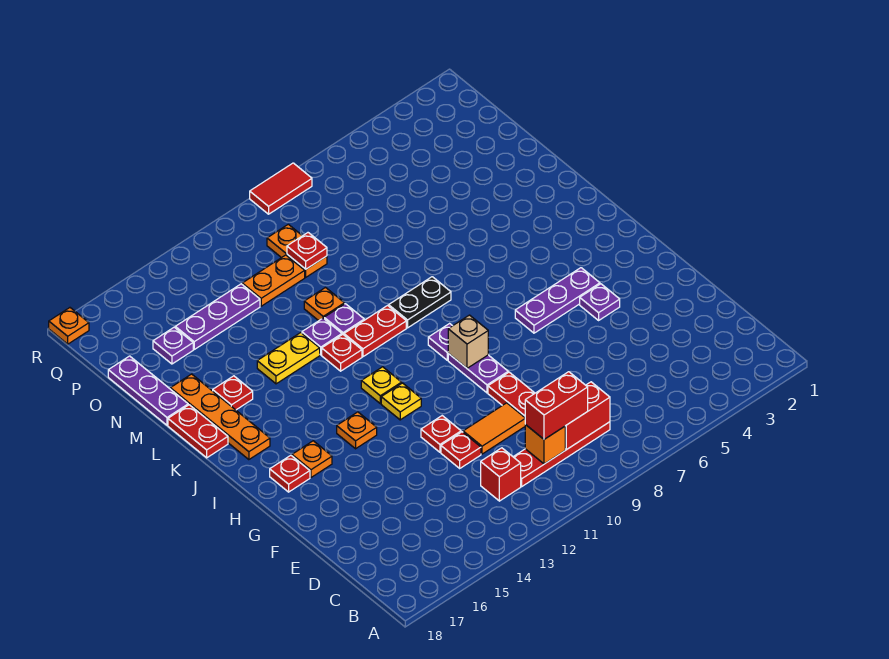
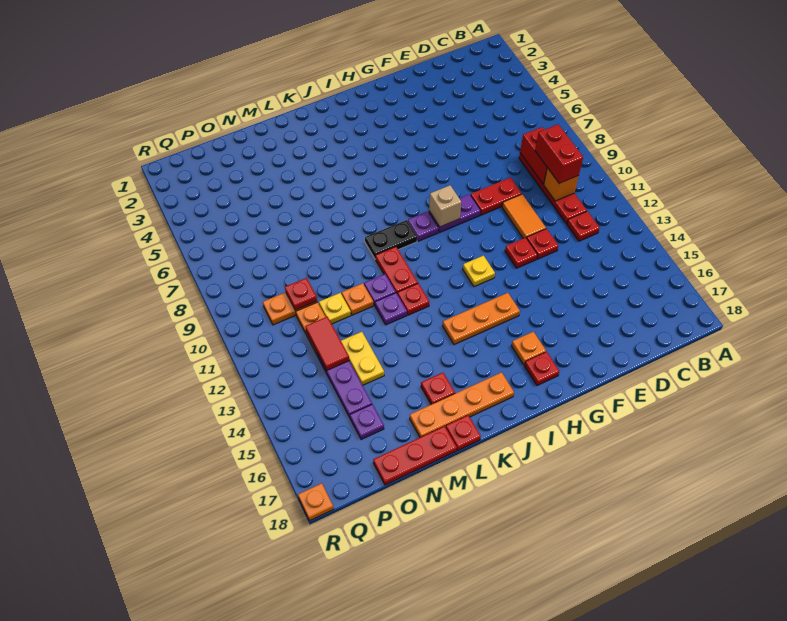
red brick C12 level 1 -> red plate C12 level 1
purple plate G4 level 1 -> none
purple plate H4:H6 level 1 -> none
orange plate H14 level 1 -> orange plate H14:J14 level 1
yellow plate I12 level 1 -> yellow plate N11 level 1
black plate K8:K9 level 1 -> black plate J9:K9 level 1
red plate K18:L18 level 1 -> red plate L18 level 1
yellow plate L13:L14 level 1 -> yellow plate N13:N14 level 1
purple plate M18:O18 level 1 -> red plate M18:O18 level 1
red tile R8:R9 level 1 -> red tile O12:O13 level 2

